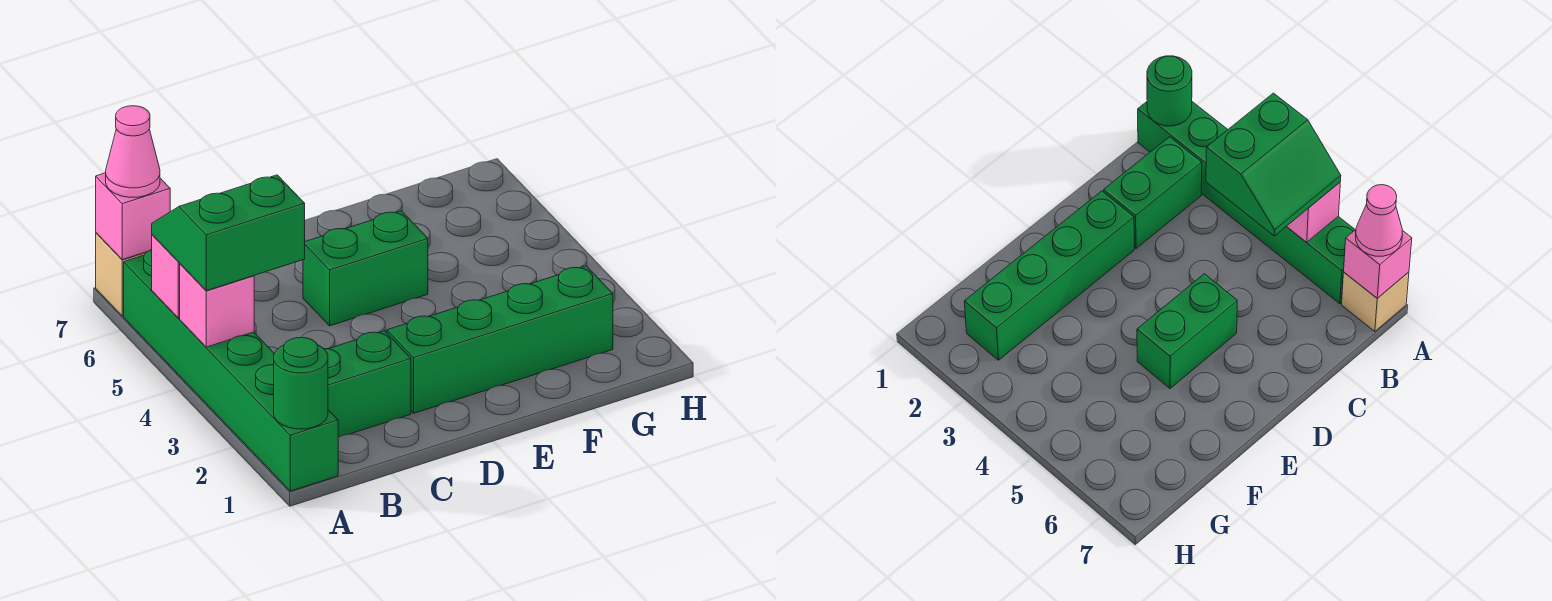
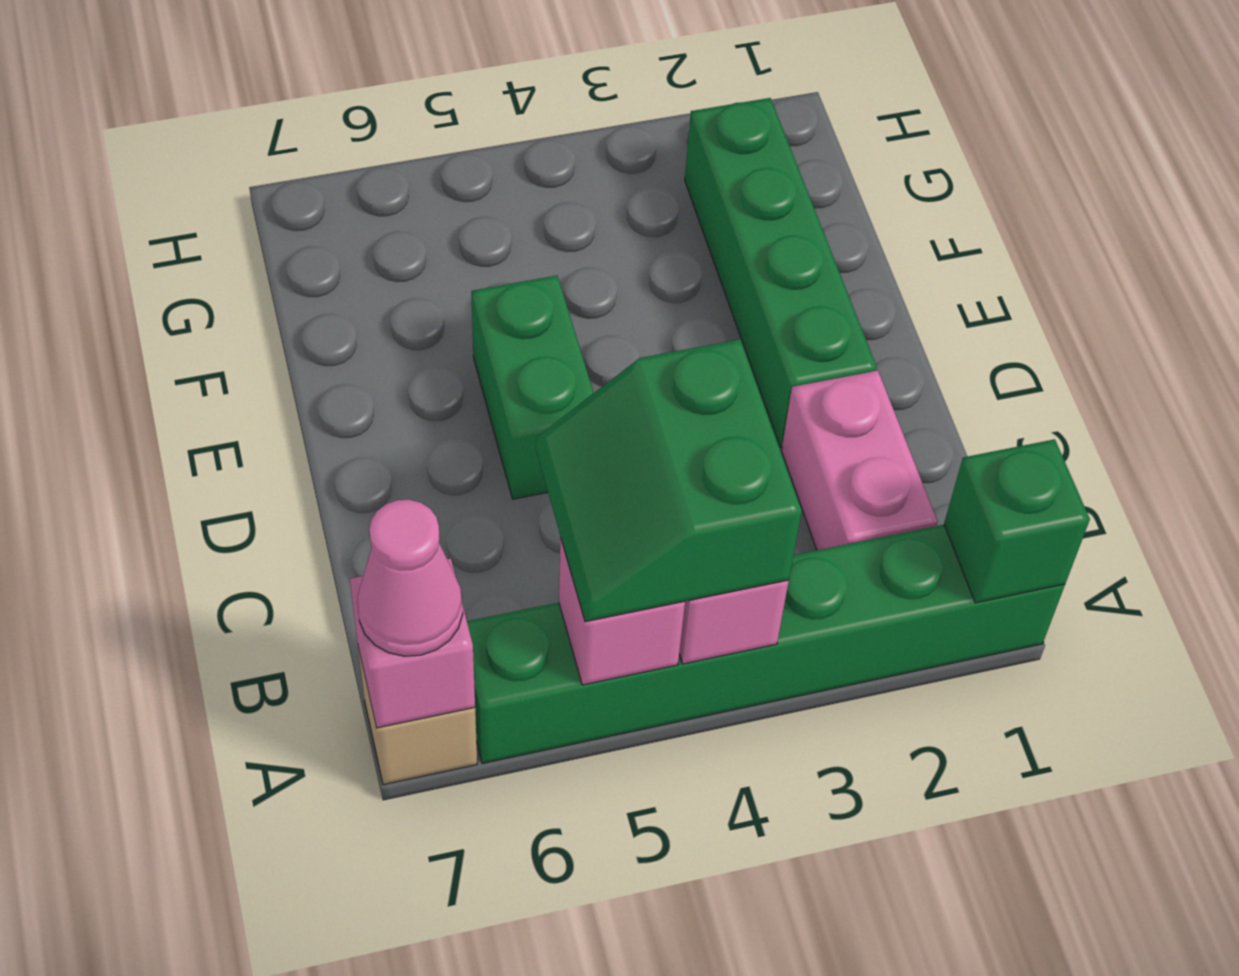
green round brick A1 level 2 -> green brick A1 level 2
green brick B2:C2 level 1 -> pink brick B2:C2 level 1

